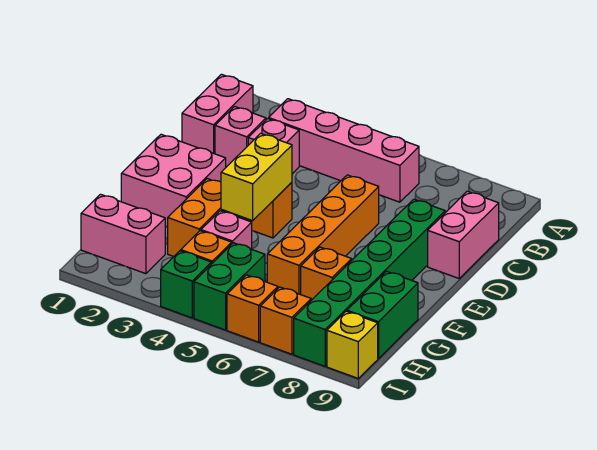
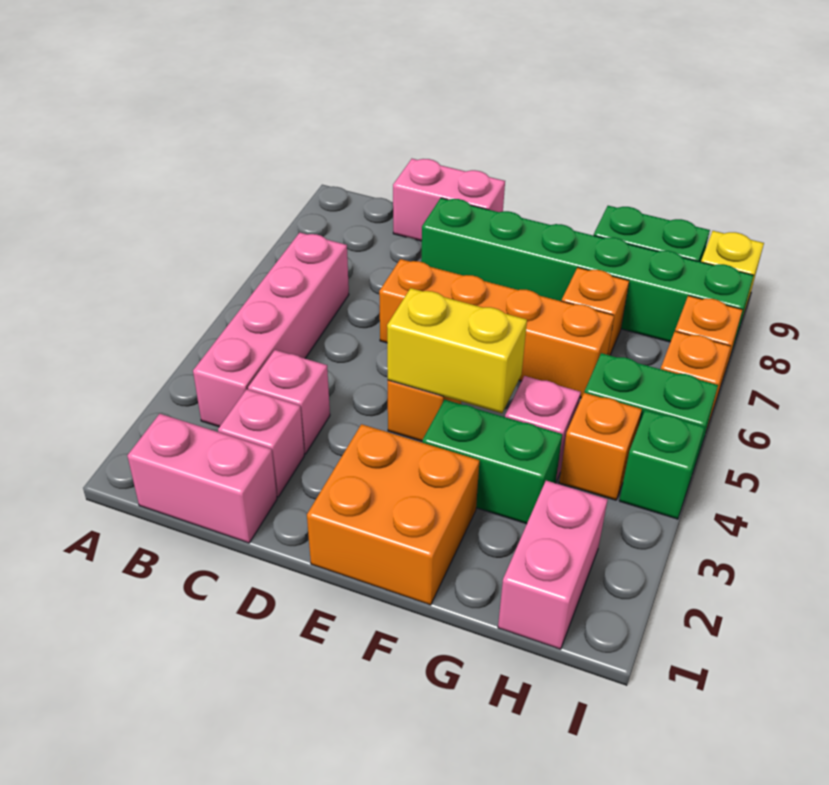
pink brick E1:F2 level 1 -> orange brick E1:F2 level 1
orange brick F3:G3 level 1 -> green brick F3:G3 level 1

